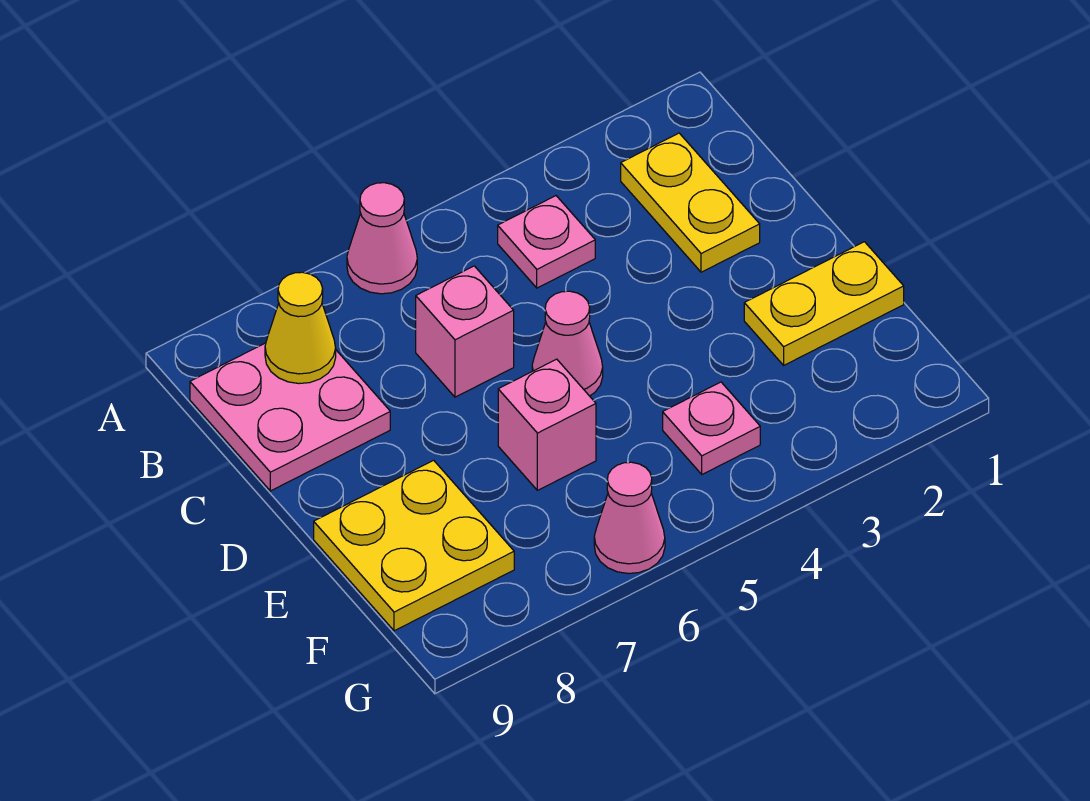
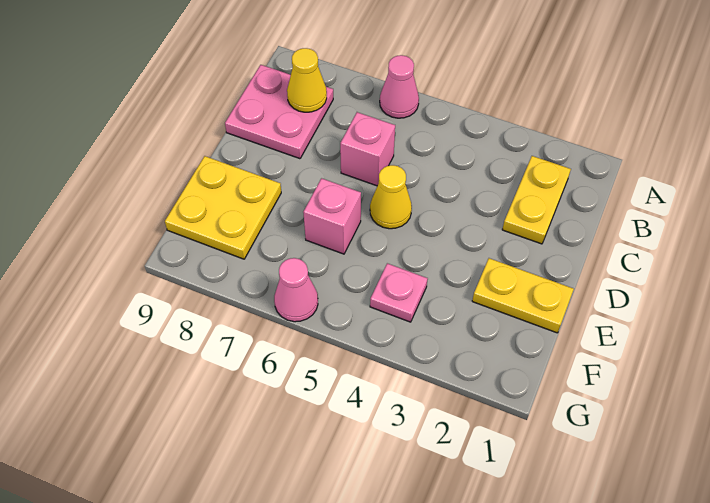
pink plate B4 level 1 -> none
pink cone D5 level 1 -> yellow cone D5 level 1

